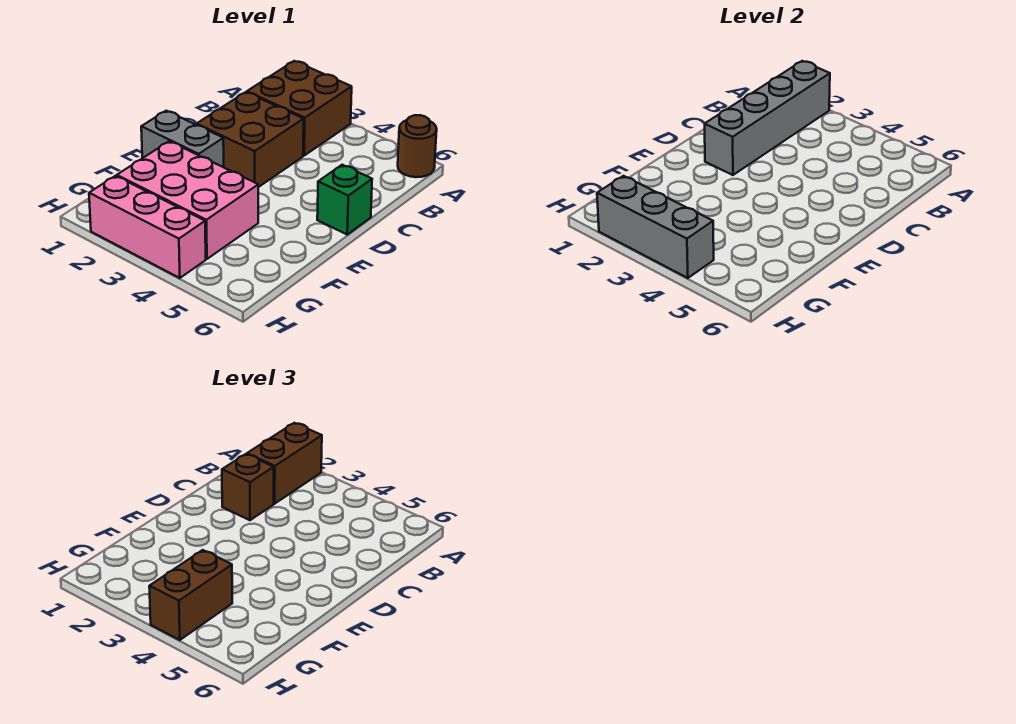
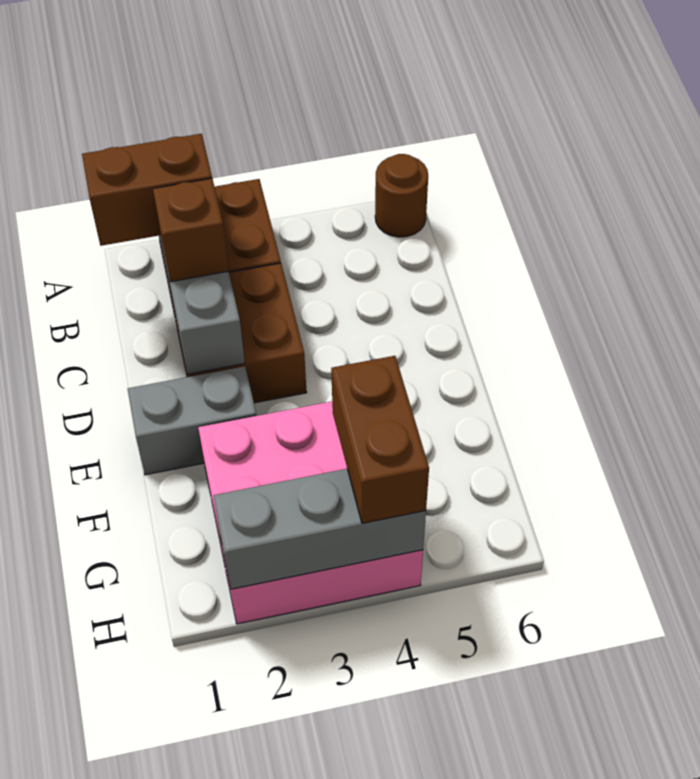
brown brick A2:B2 level 3 -> brown brick B1:B2 level 3
green brick D6 level 1 -> none

